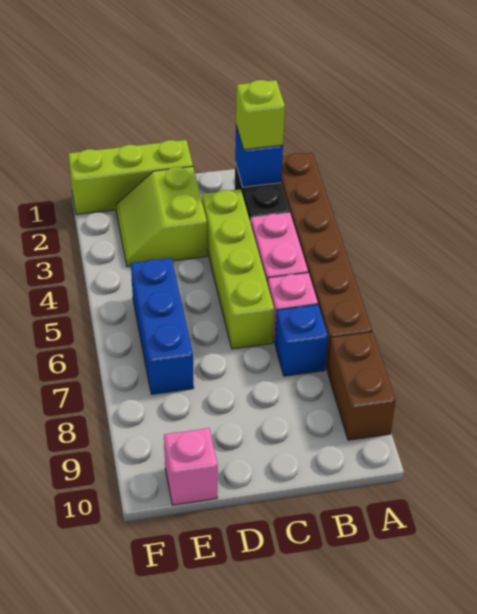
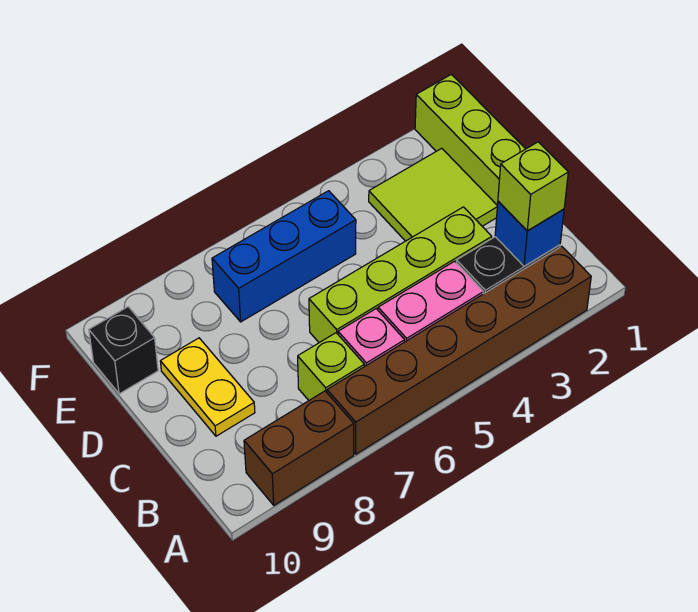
blue brick B7 level 1 -> lime brick B7 level 1
none -> yellow plate C9:D9 level 1
lime slope D2:E3 level 1 top D -> lime tile D2:E3 level 1
pink brick E10 level 1 -> black brick E10 level 1

